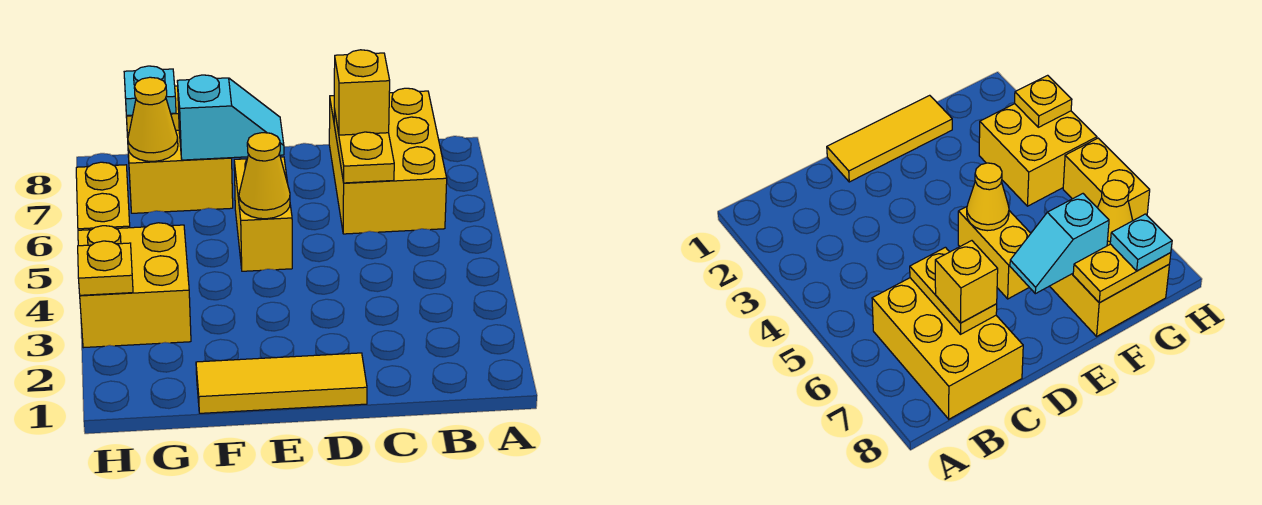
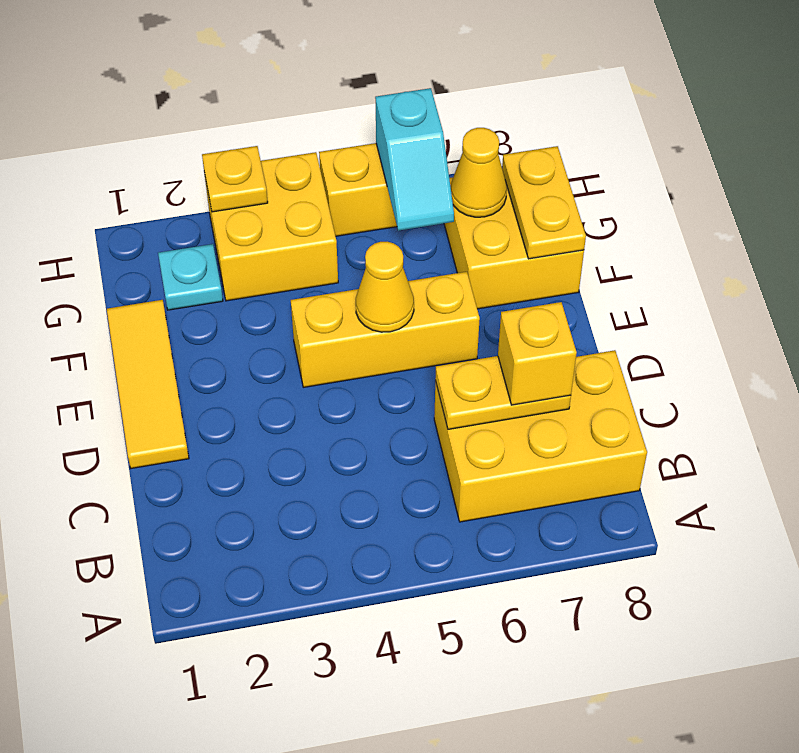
yellow brick E5:E6 level 1 -> yellow brick E4:E6 level 1
cyan slope E7:F7 level 2 top F -> cyan slope G6:H6 level 2 top H
cyan plate G8 level 3 -> cyan plate G2 level 1

